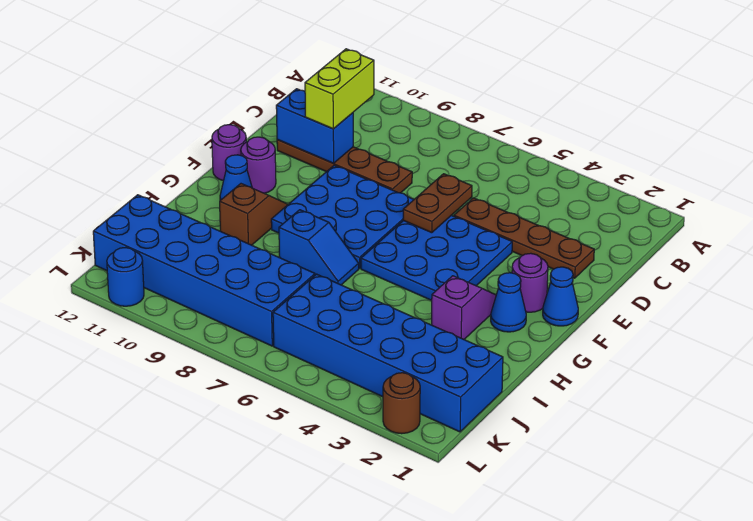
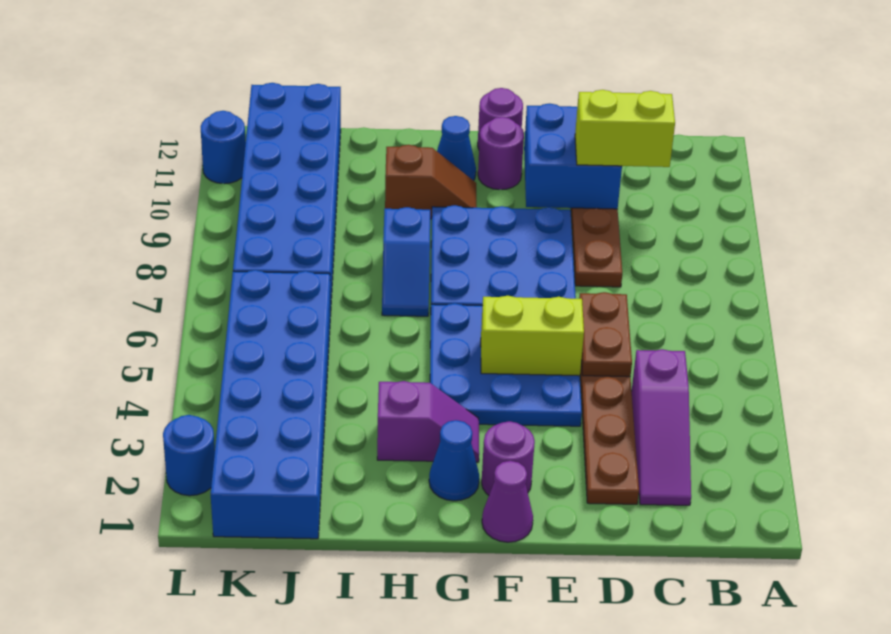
none -> purple slope C2:C4 level 1 top 4
brown plate D6:E6 level 2 -> brown plate D5:D6 level 2
blue brick D10:D11 level 2 -> blue brick D10:E11 level 2
none -> lime brick E5:F5 level 2
blue cone F1 level 1 -> purple cone F1 level 1
brown round brick L2 level 1 -> blue round brick L2 level 1

